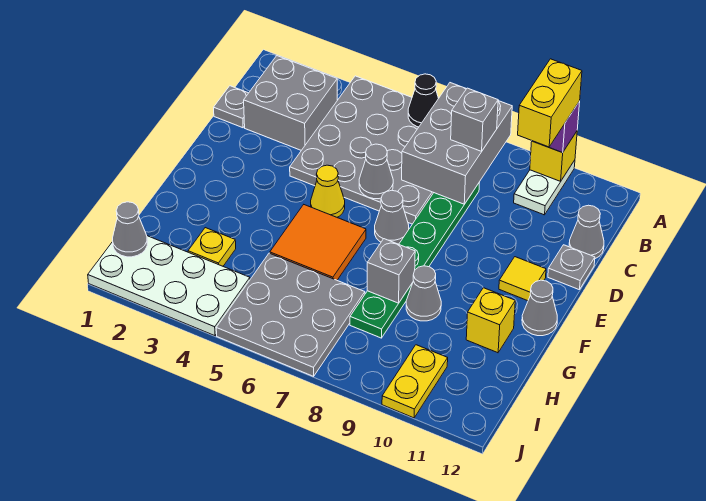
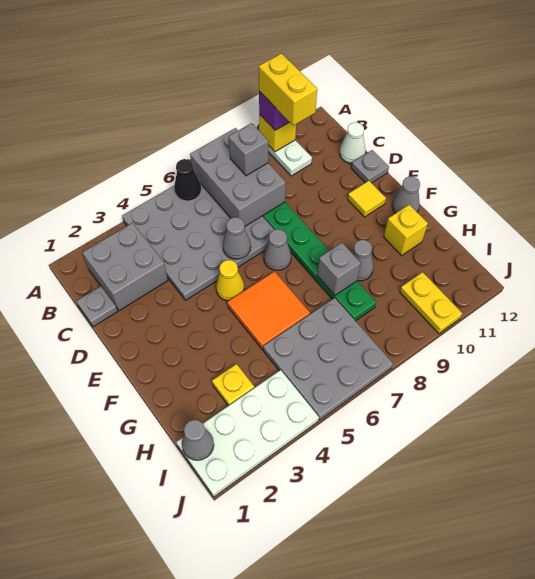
grey cone C12 level 1 -> white cone C12 level 1

